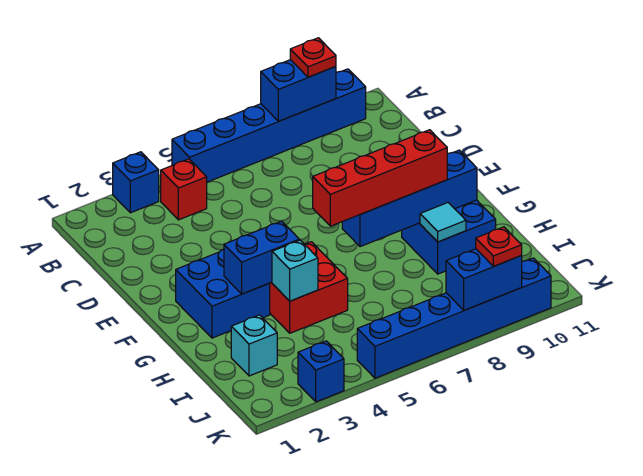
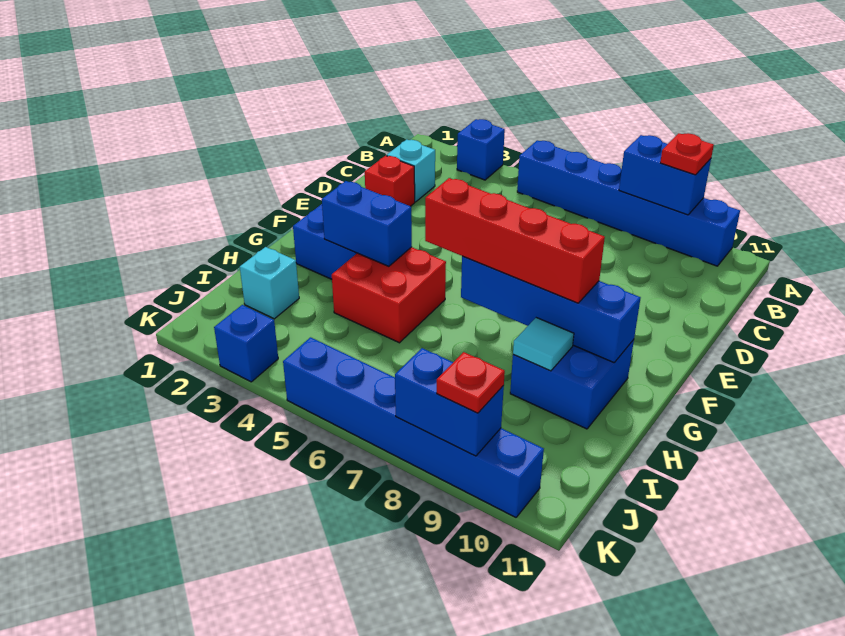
red brick B4 level 1 -> red brick D2 level 1
cyan brick H4 level 2 -> cyan brick C2 level 1

